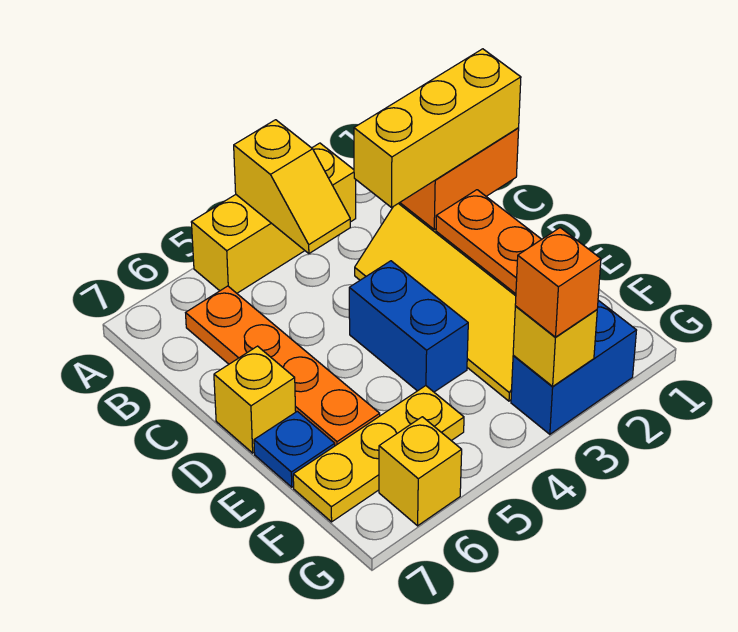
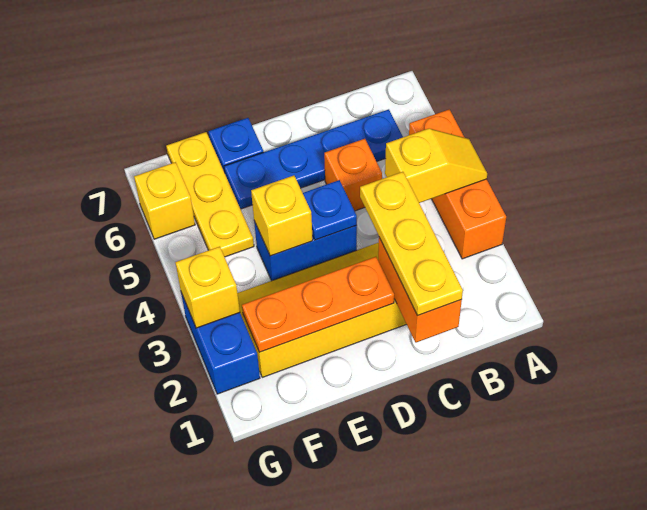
yellow brick A3:A5 level 1 -> orange brick A3:A5 level 1
yellow slope A4:B4 level 2 top A -> yellow slope A4:B4 level 2 top B
orange plate B6:E6 level 1 -> blue plate B6:E6 level 1
yellow brick C1:C3 level 3 -> yellow plate C1:C3 level 3
none -> blue plate D4 level 2
yellow brick D7 level 1 -> yellow brick E4 level 2
orange brick G3 level 3 -> orange brick C5 level 1

